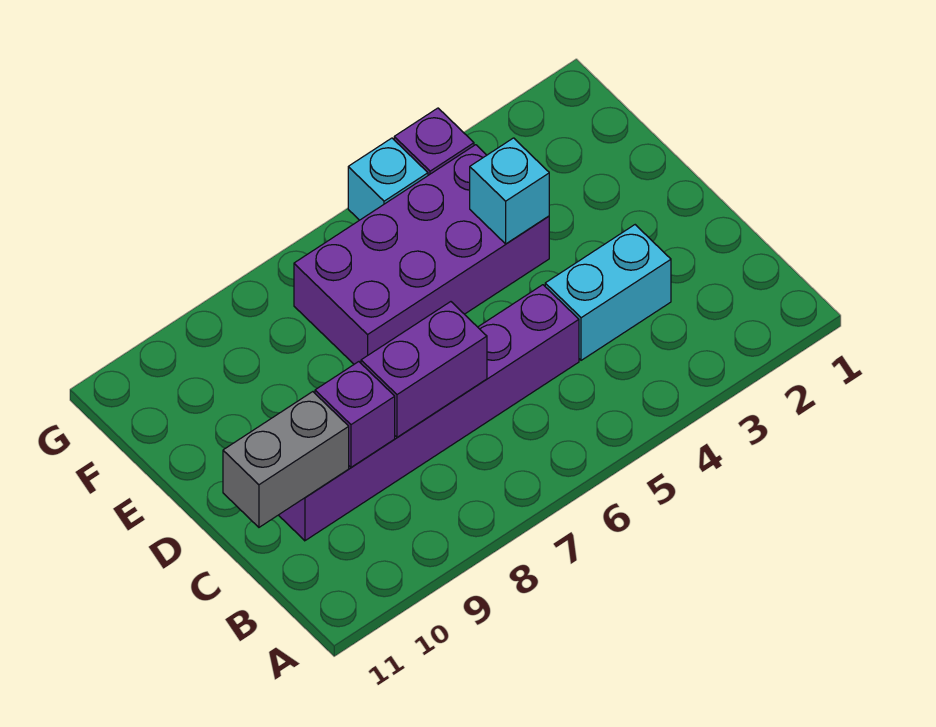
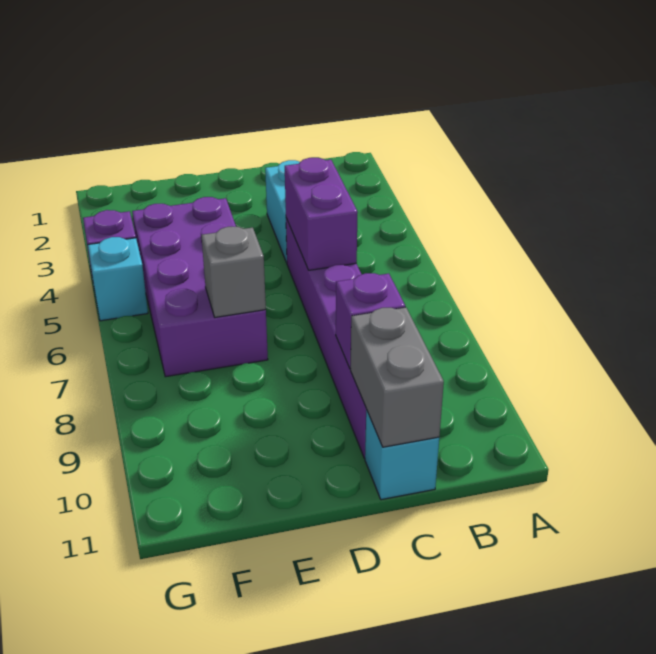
purple brick C7:C8 level 2 -> purple brick C5:C6 level 2
cyan brick E4 level 2 -> cyan brick C11 level 1
none -> grey brick E7 level 2

